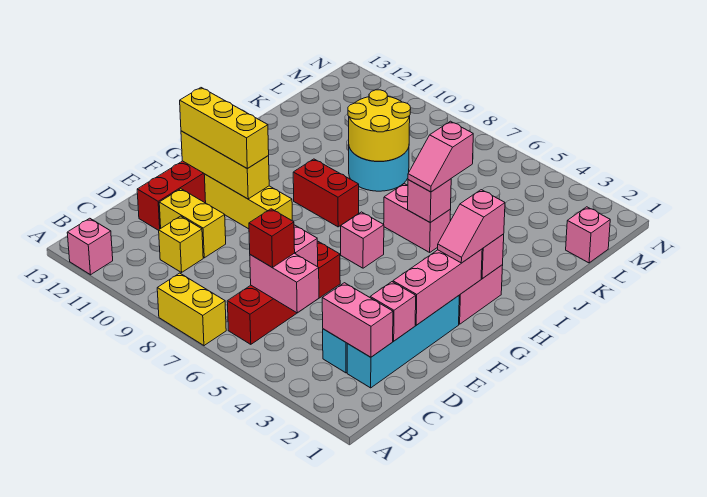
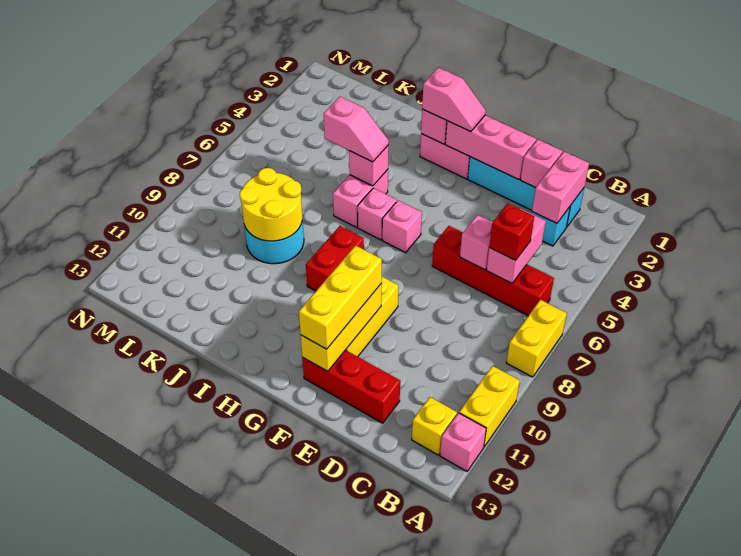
yellow brick C10 level 1 -> yellow brick B12 level 1
yellow brick D10:D11 level 1 -> yellow brick A10:A11 level 1
pink brick L1 level 1 -> pink brick H6 level 1

